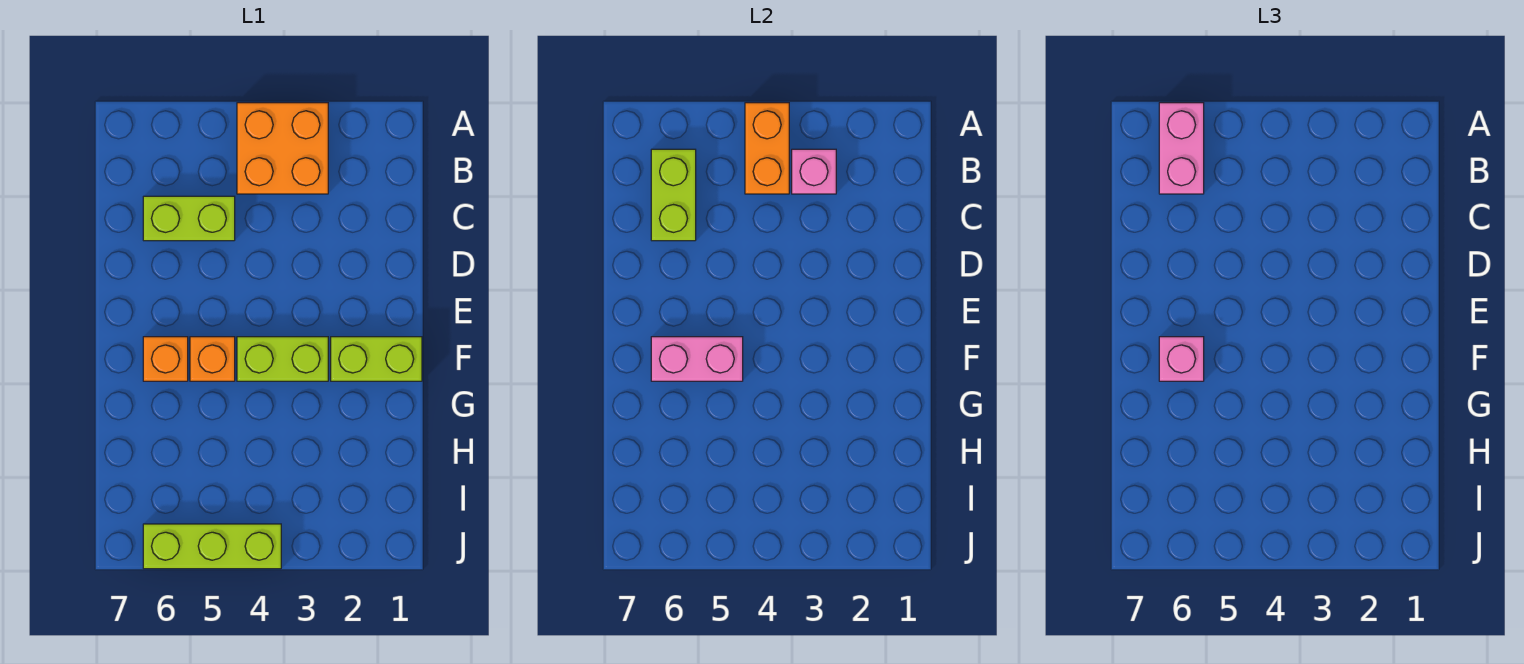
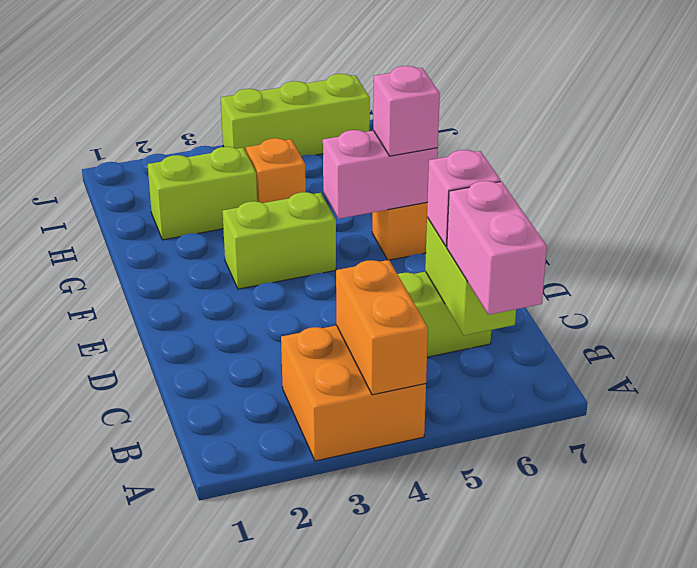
pink brick B3 level 2 -> pink brick C6 level 3
lime brick F1:F2 level 1 -> lime brick H2:H3 level 1
orange brick F5 level 1 -> orange brick H4 level 1

